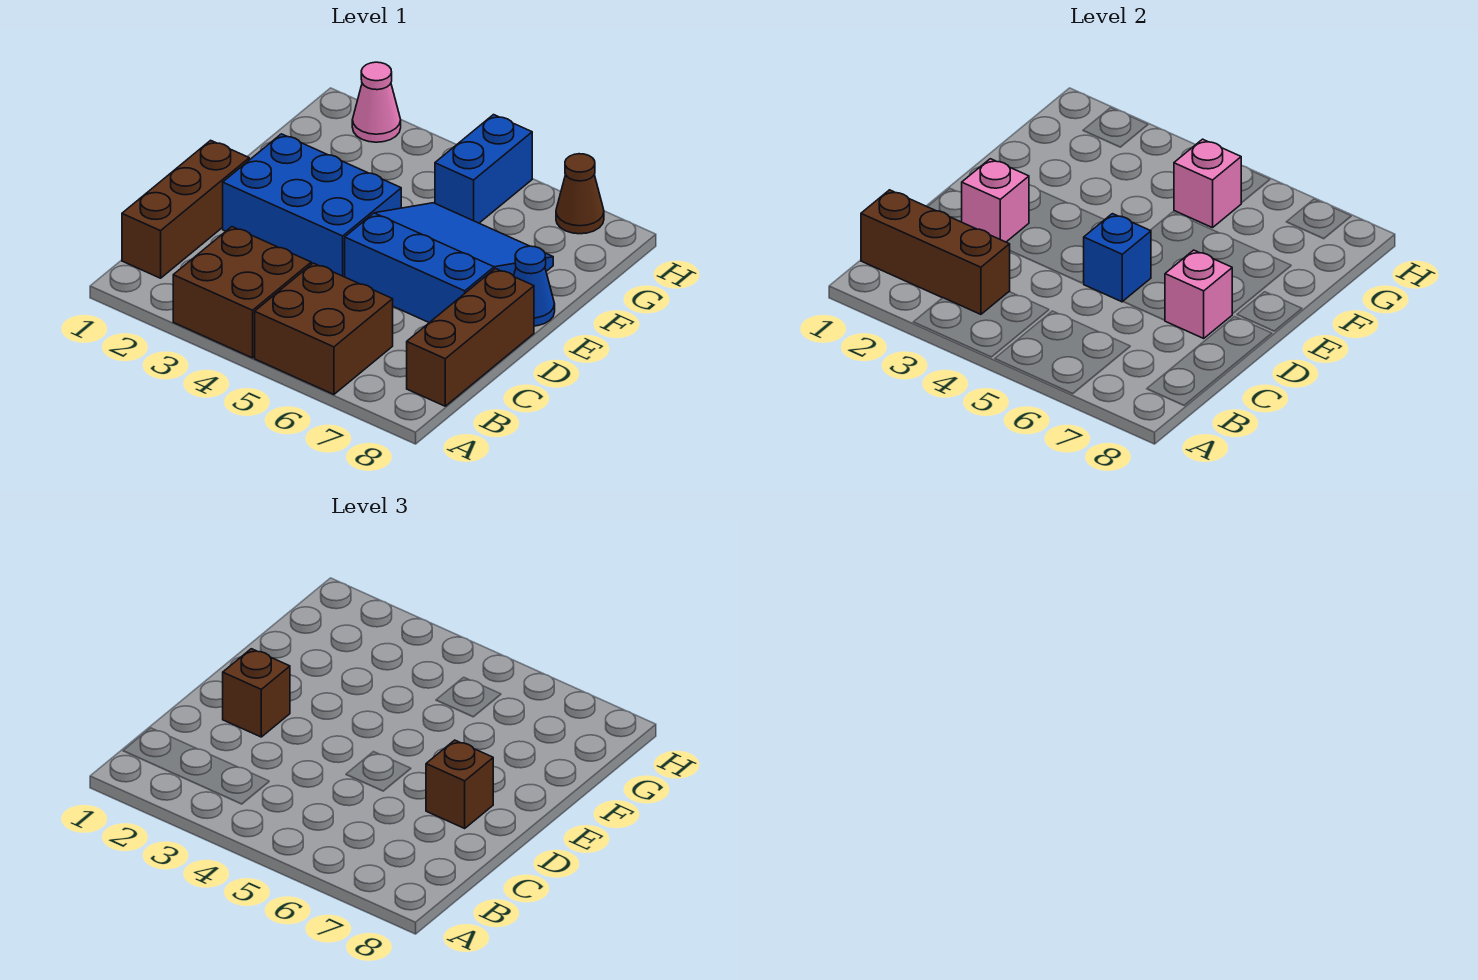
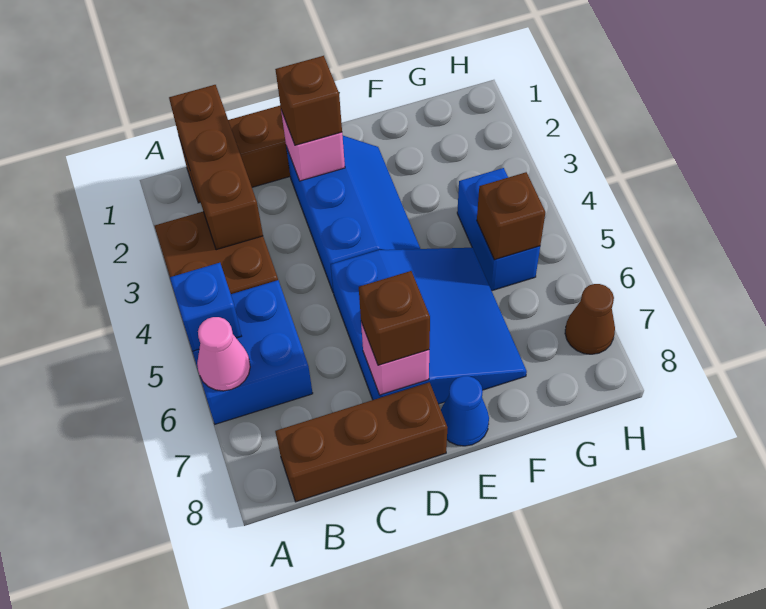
brown brick A5:B6 level 1 -> blue brick A5:B6 level 1
blue brick D2:E4 level 1 -> blue slope D2:E4 level 1 top D
blue brick D5 level 2 -> blue brick A5 level 2
blue brick G5:H5 level 1 -> blue brick G4:G5 level 1
pink brick G5 level 2 -> brown brick G5 level 2
pink cone H2 level 1 -> pink cone A6 level 2

